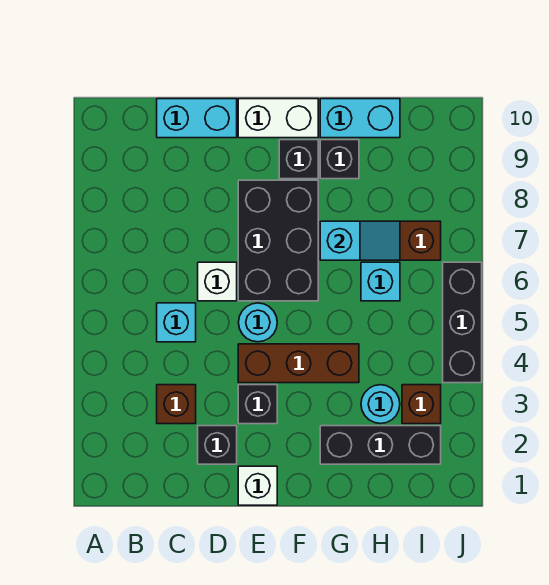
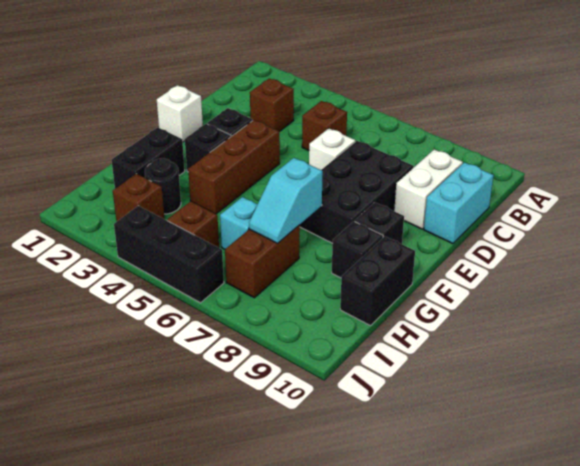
cyan brick C5 level 1 -> brown brick C5 level 1
black brick D2 level 1 -> black brick F3 level 1
cyan round brick E5 level 1 -> none
black brick E6:F8 level 1 -> black brick D7:F8 level 1
white brick E10:F10 level 1 -> white brick C9:D9 level 1
black brick G2:I2 level 1 -> black brick G2:H2 level 1
cyan brick G10:H10 level 1 -> black brick G10:H10 level 1
cyan round brick H3 level 1 -> black round brick H3 level 1
none -> brown brick I5 level 1

